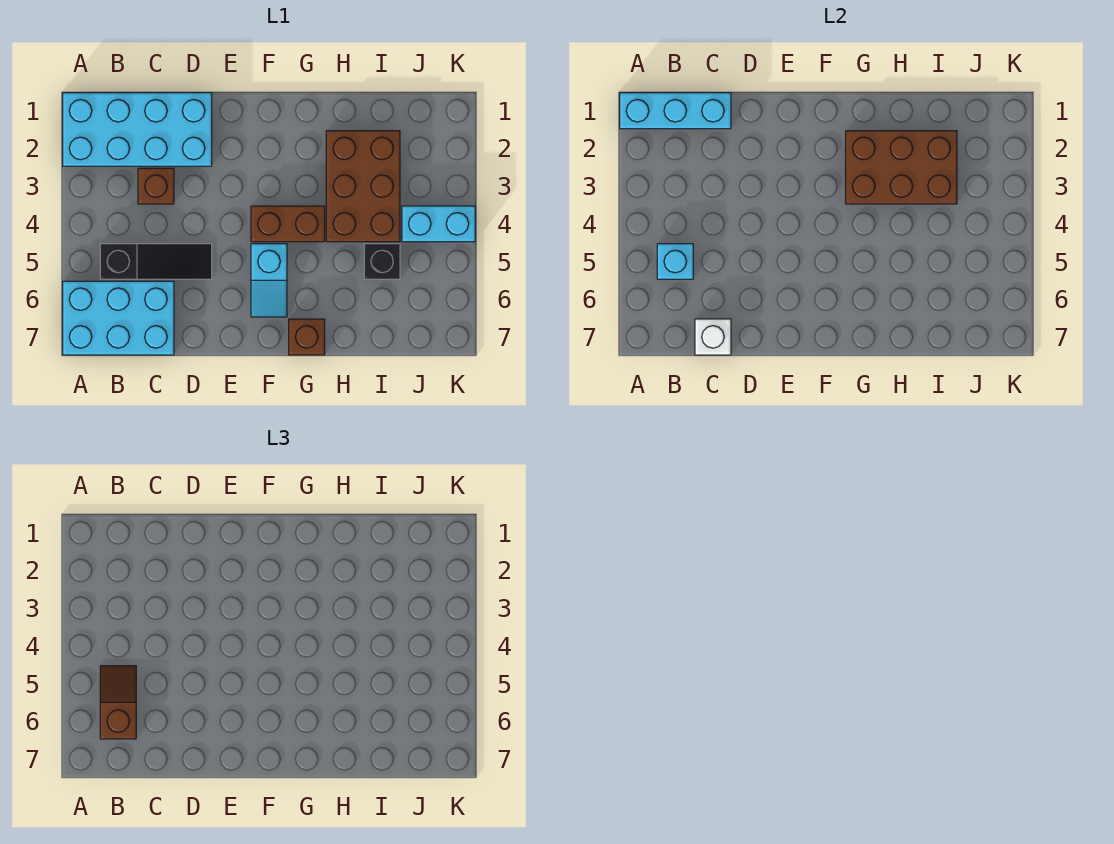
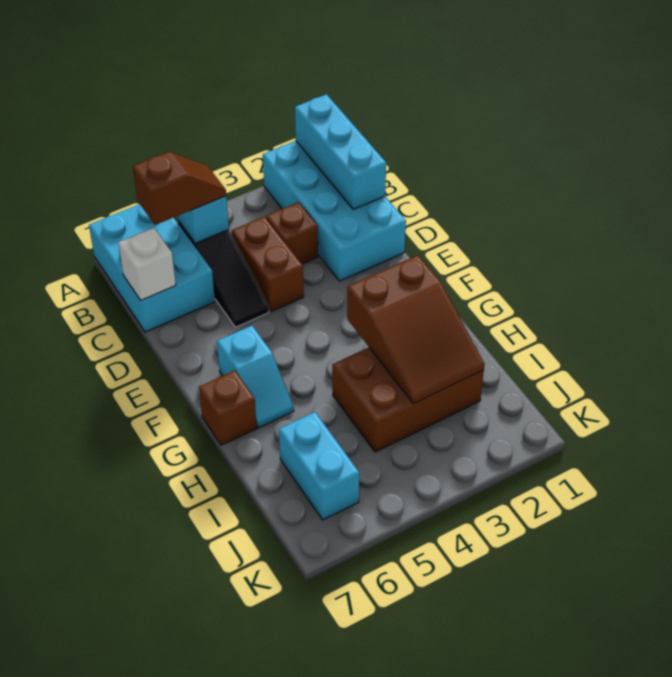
brown brick F4:G4 level 1 -> brown brick C4:D4 level 1
cyan slope F5:F6 level 1 top 5 -> cyan slope F6:G6 level 1 top F
brown brick G2:I3 level 2 -> brown slope G2:I3 level 2 top G
black brick I5 level 1 -> none
cyan brick J4:K4 level 1 -> cyan brick I6:J6 level 1

